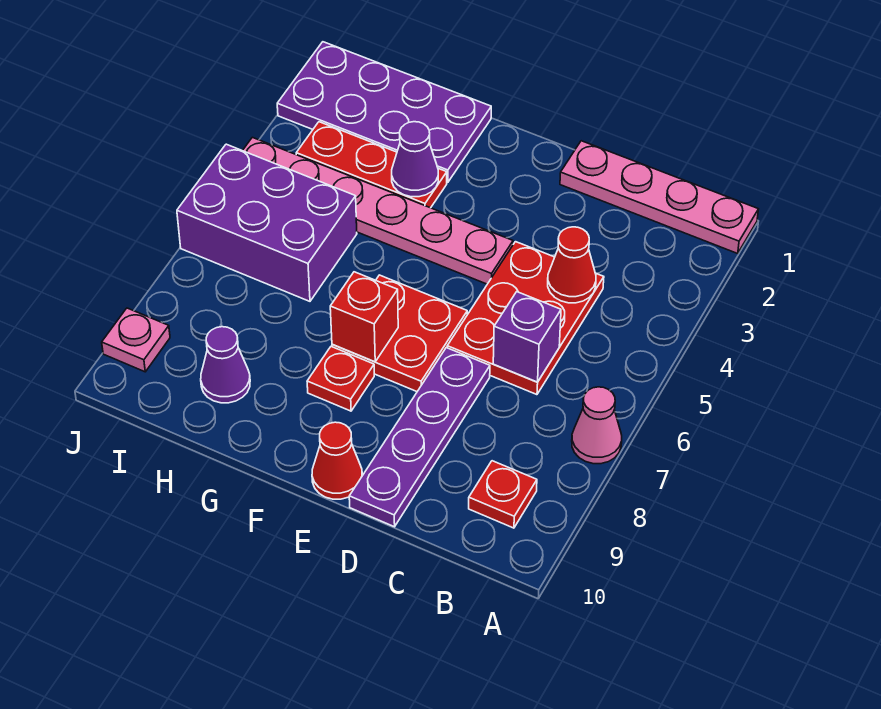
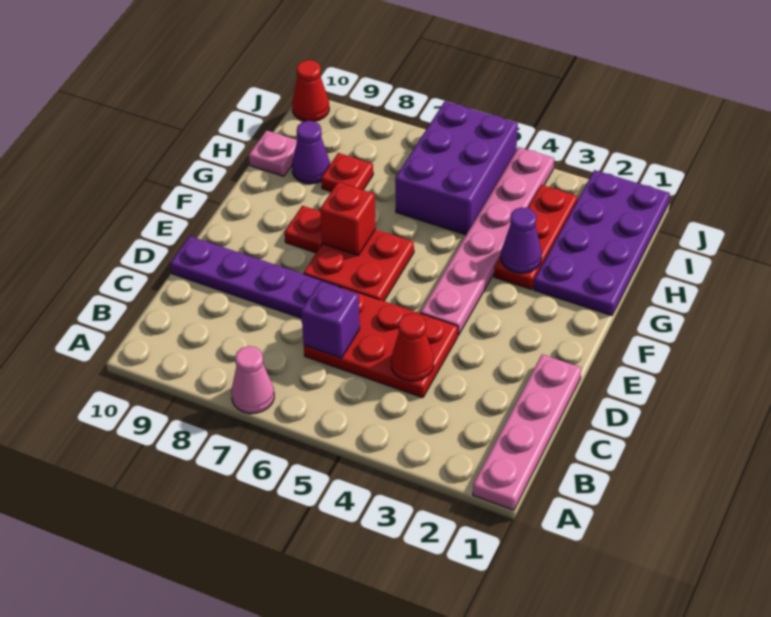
red plate B9 level 1 -> red plate H8 level 1
red cone E10 level 1 -> red cone J10 level 1
pink plate J9 level 1 -> pink plate H10 level 1

